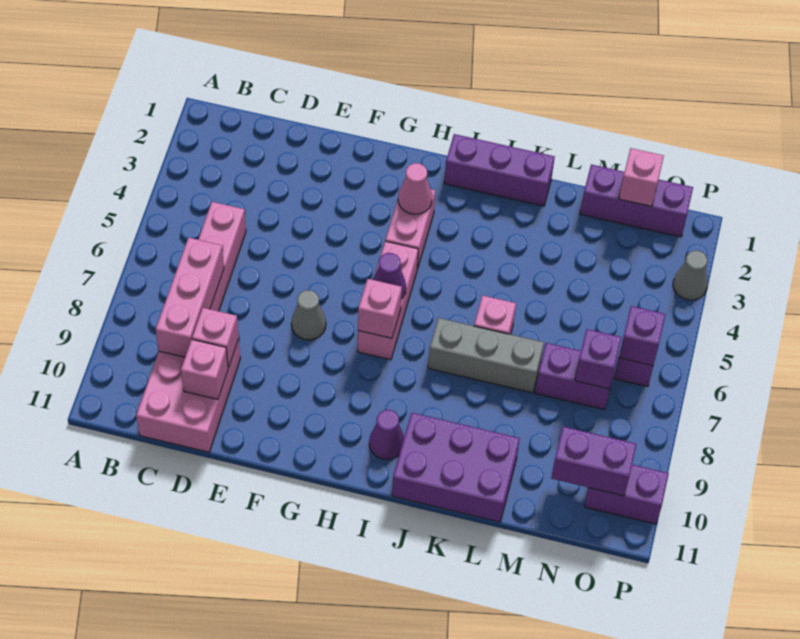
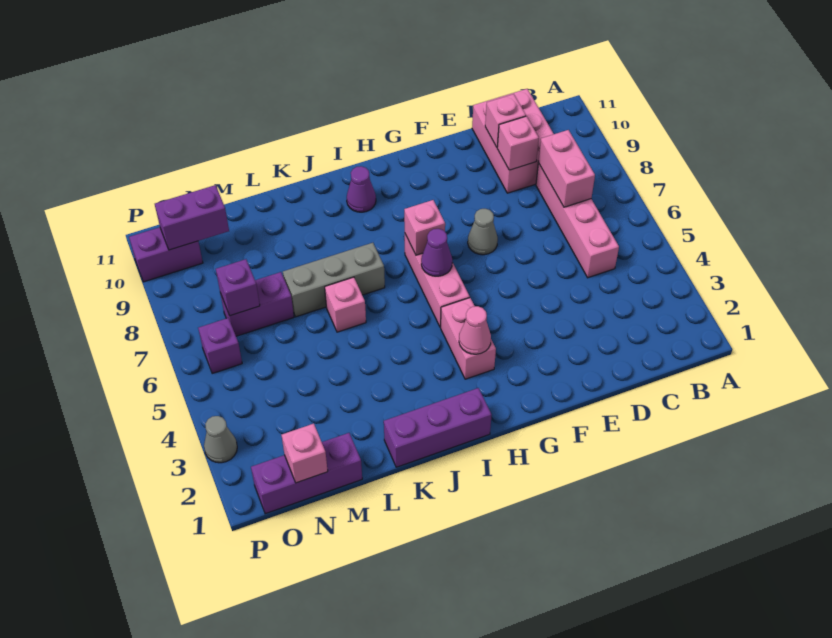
pink brick C7:C9 level 2 -> pink brick C7:C8 level 2
purple brick J10:L11 level 1 -> none
purple brick O6 level 2 -> none

